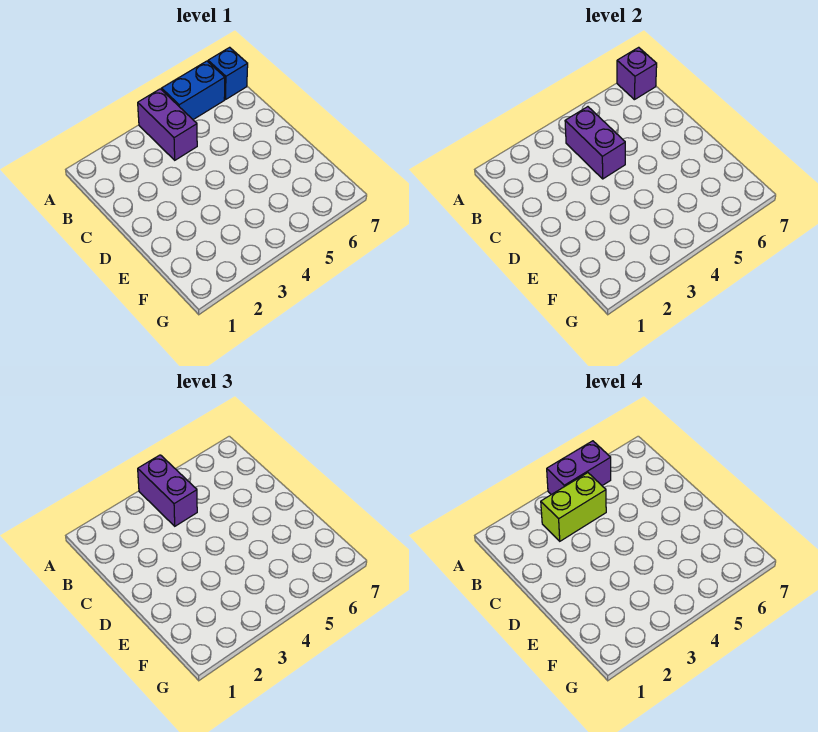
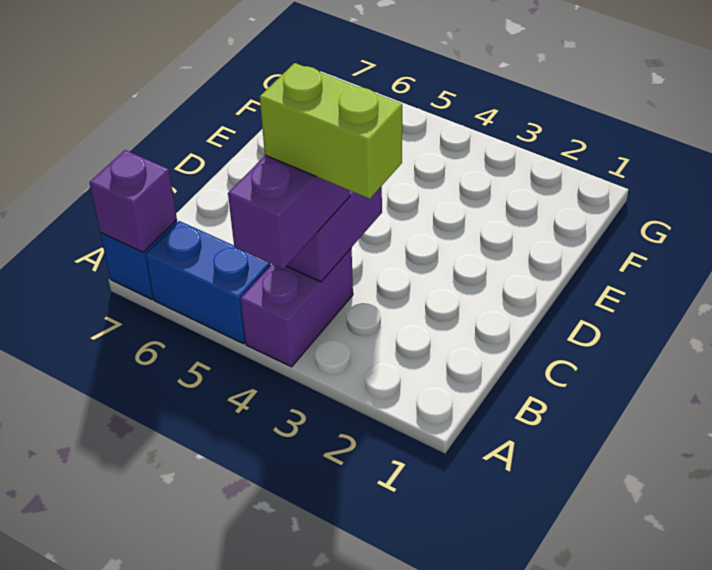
purple brick A4:A5 level 4 -> none

